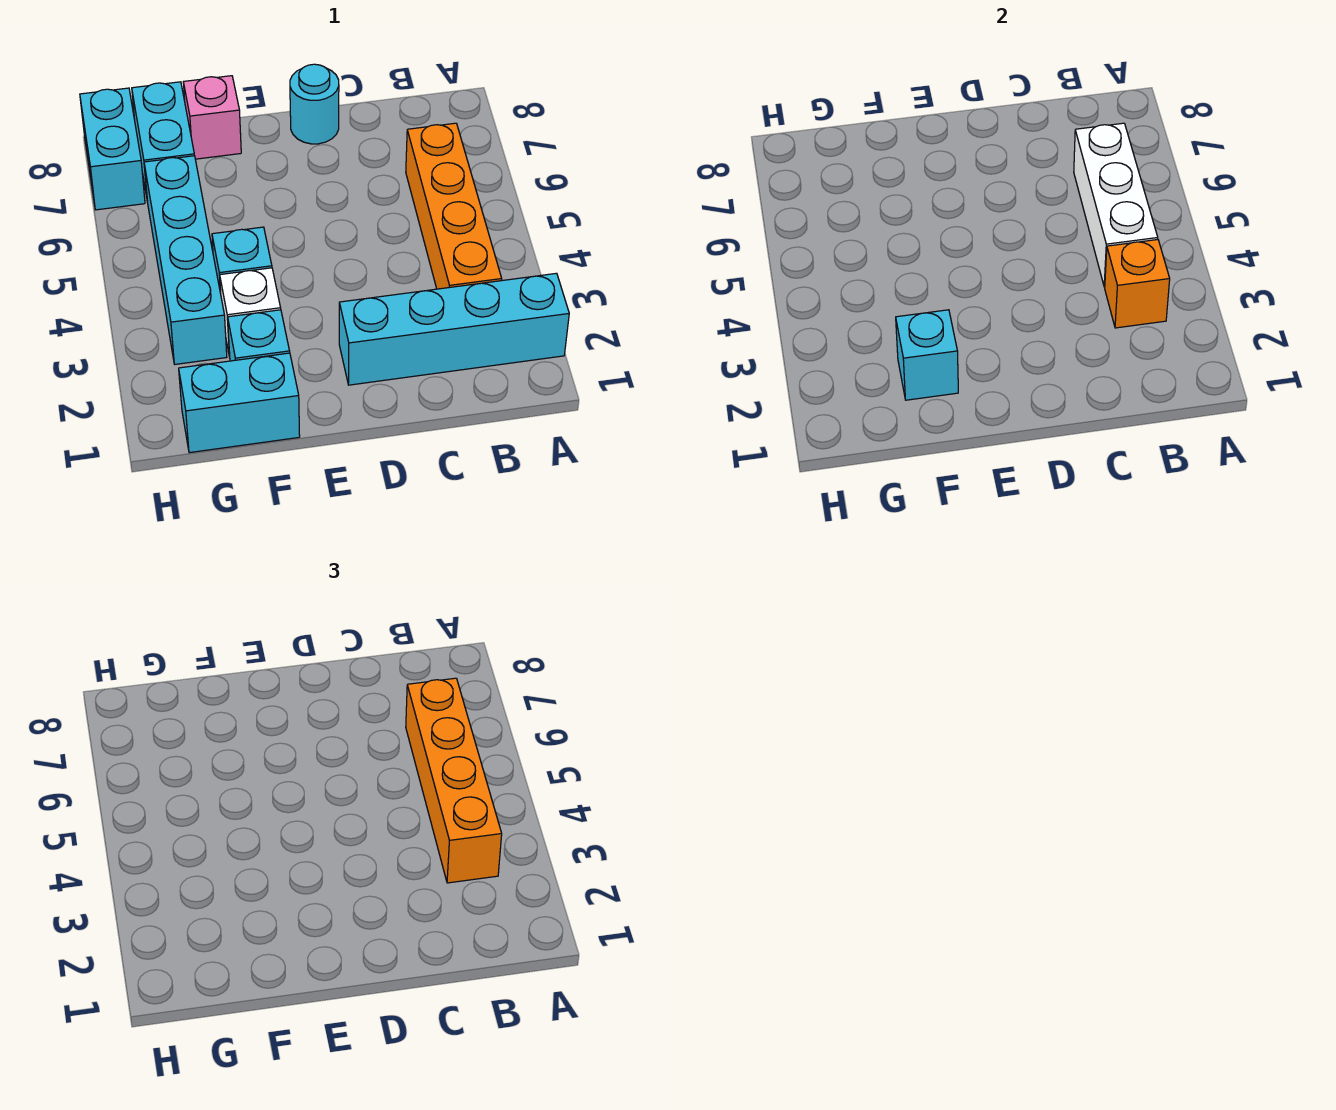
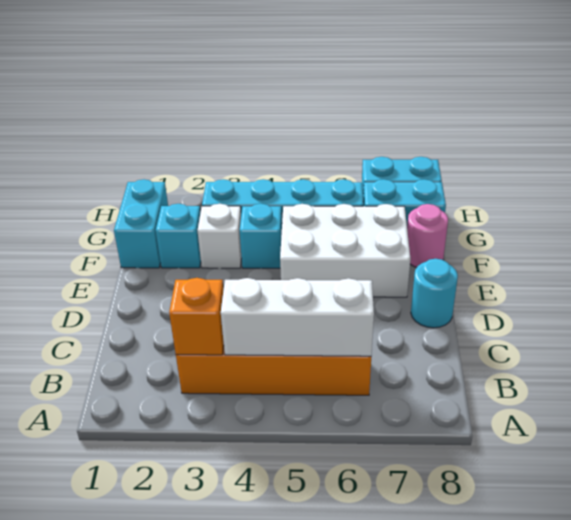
cyan brick A2:D2 level 1 -> none
orange brick B3:B6 level 3 -> none
none -> white brick E5:F7 level 1
cyan brick F2 level 2 -> none
pink brick F8 level 1 -> pink round brick F8 level 1

